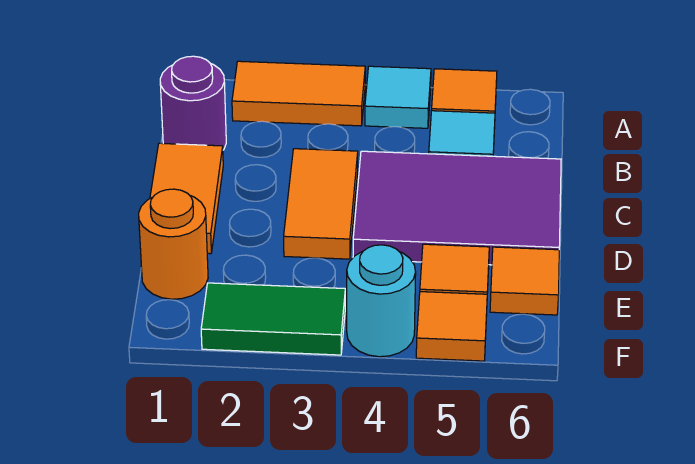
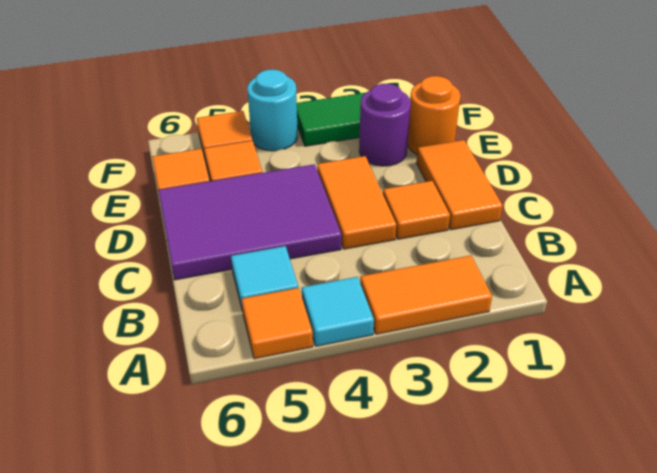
purple round brick B1 level 1 -> purple round brick E2 level 1
none -> orange tile C2 level 1

